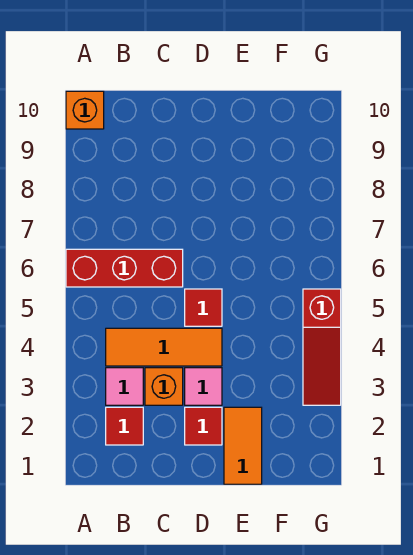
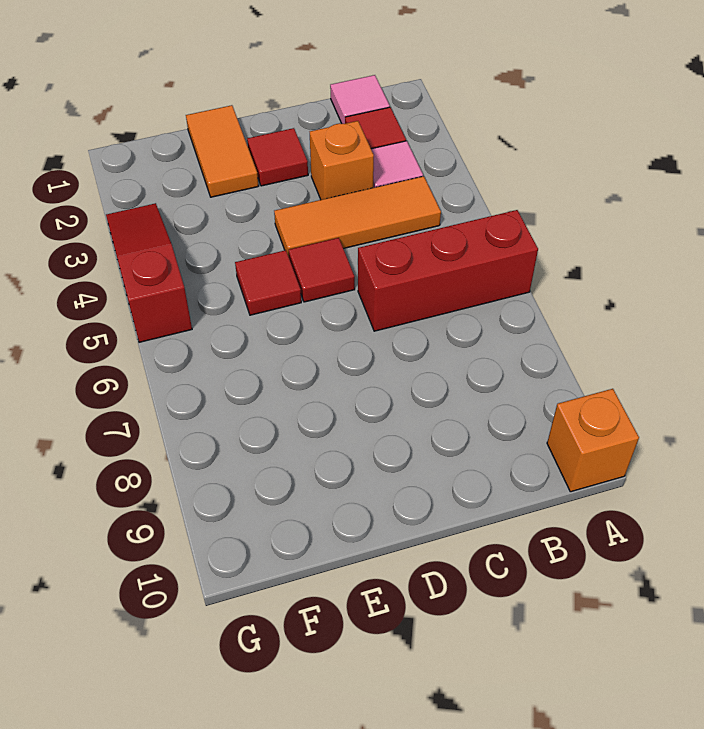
pink tile D3 level 1 -> pink tile B1 level 1
none -> red tile E5 level 1

